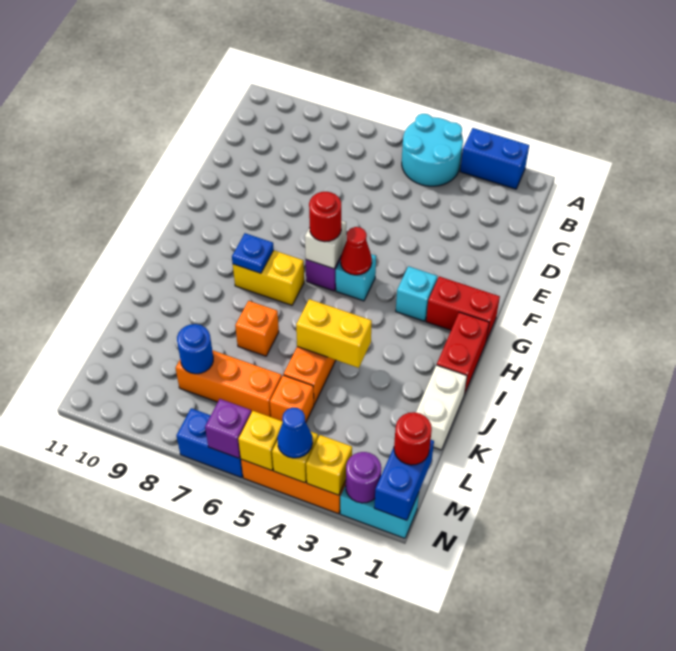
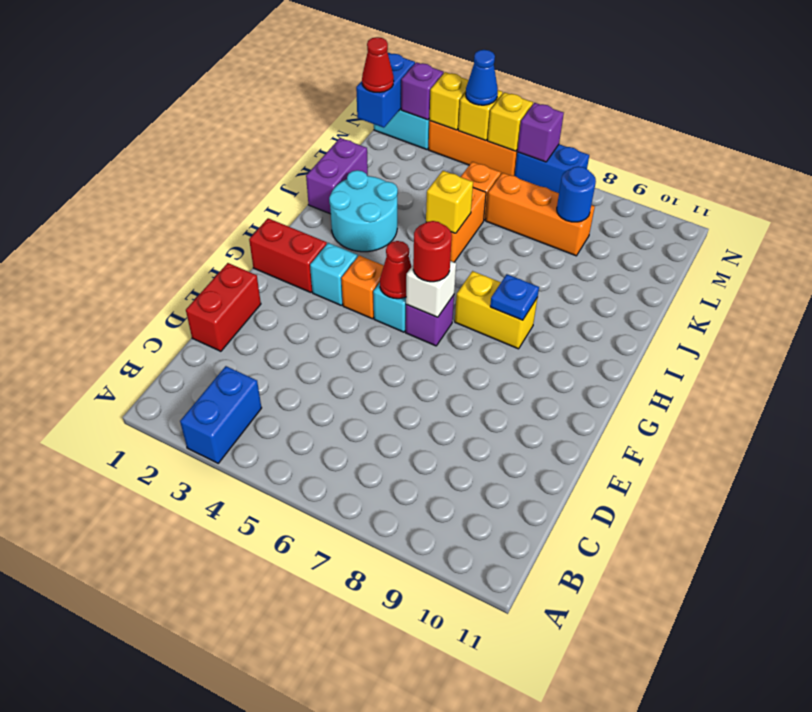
blue brick A2:A3 level 1 -> blue brick A3:B3 level 1
cyan round brick A4:B5 level 1 -> cyan round brick I2:J3 level 1
red brick H1:I1 level 1 -> red brick D1:E1 level 1
white brick J1:K1 level 1 -> purple brick J1:K1 level 1
yellow brick J4:J5 level 2 -> yellow brick J5 level 2
orange brick J7 level 1 -> orange brick G4 level 1
red round brick M1 level 3 -> red cone M1 level 3
purple round brick N2 level 2 -> purple brick N2 level 2

